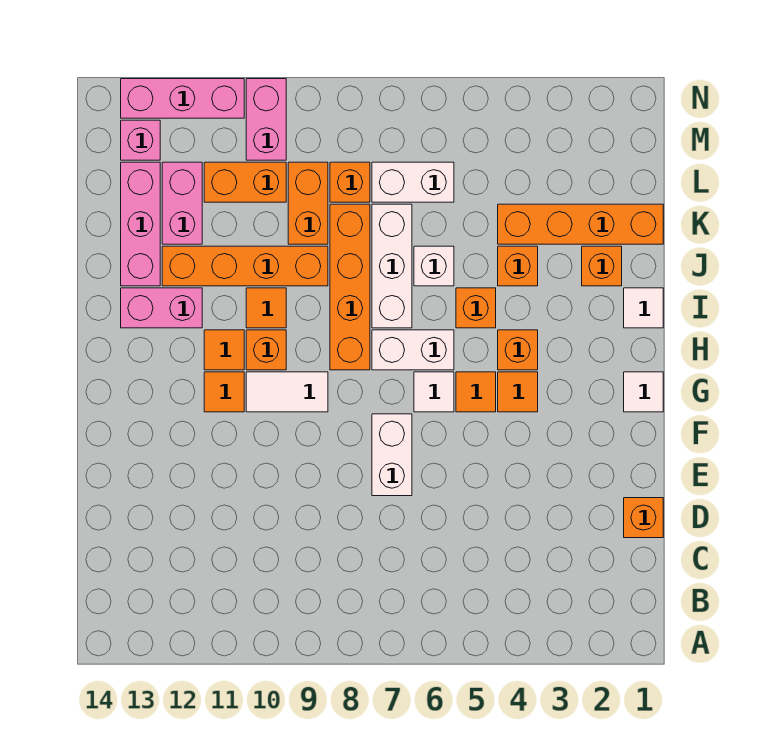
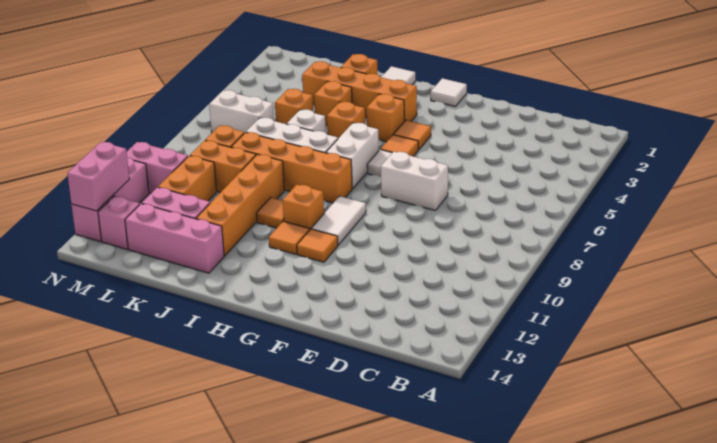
orange brick D1 level 1 -> orange brick K5 level 1
pink brick I12:I13 level 1 -> pink brick N12:N13 level 2
orange brick K1:K4 level 1 -> orange brick H3:K3 level 1
white brick L6:L7 level 1 -> white brick L6:M6 level 1

